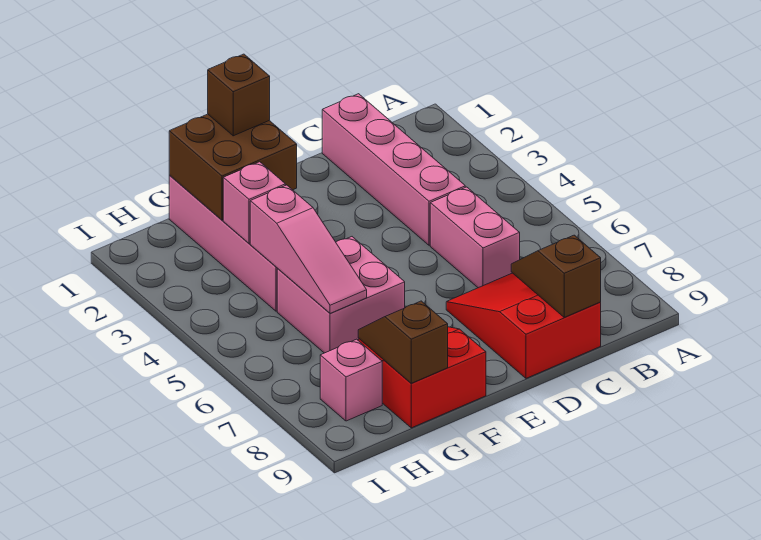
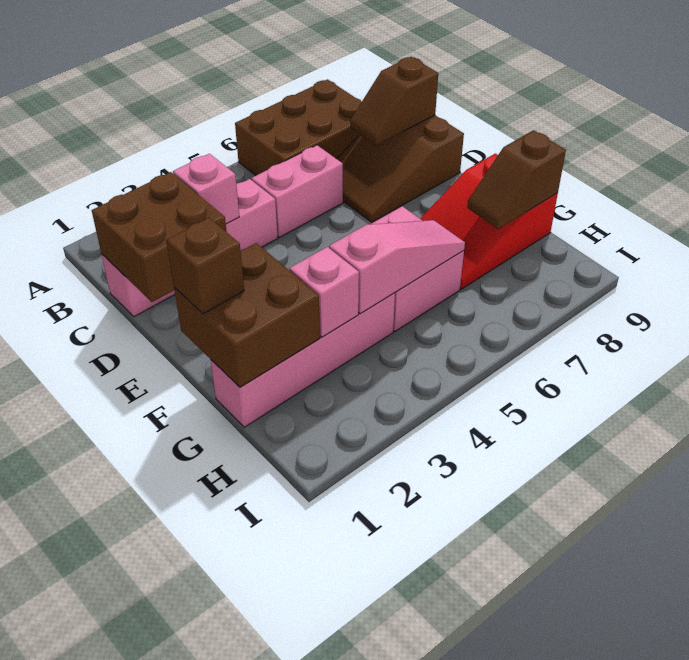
none -> brown brick A6:B8 level 1
none -> brown brick C1:D2 level 2
red slope C7:D9 level 1 top 9 -> brown slope C7:D9 level 1 top 9
pink brick H8 level 1 -> pink brick C3 level 2

